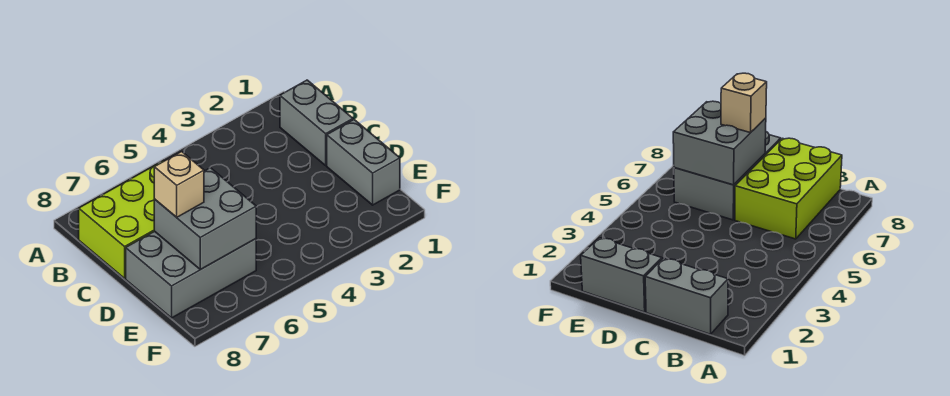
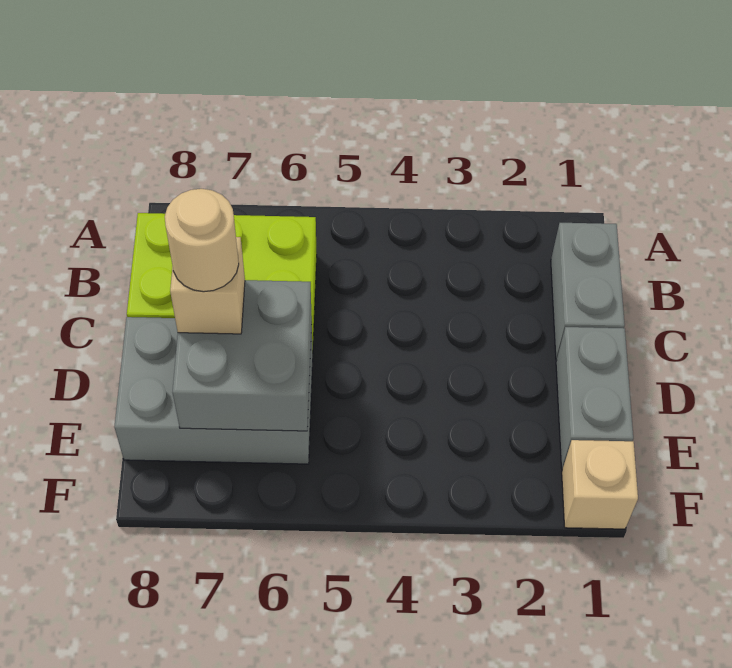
none -> tan round brick D7 level 4
none -> tan brick F1 level 1

